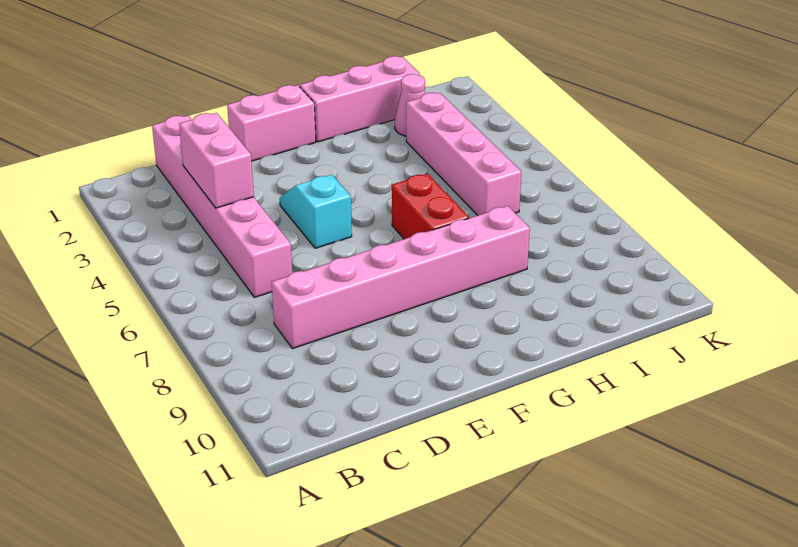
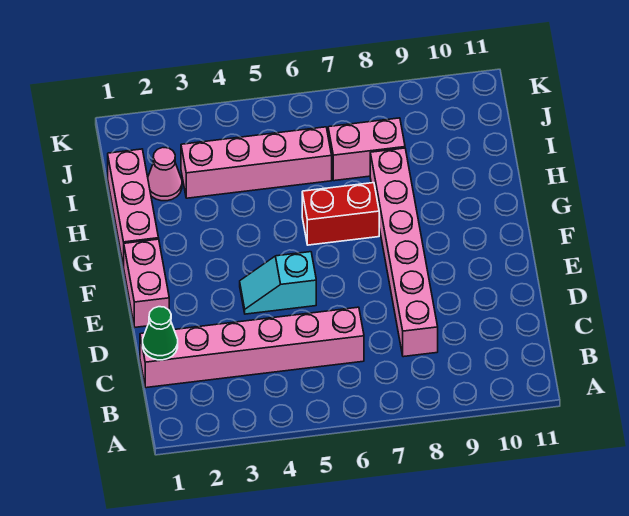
none -> green cone C1 level 2
pink brick C3:C4 level 2 -> pink brick I7:I8 level 1

